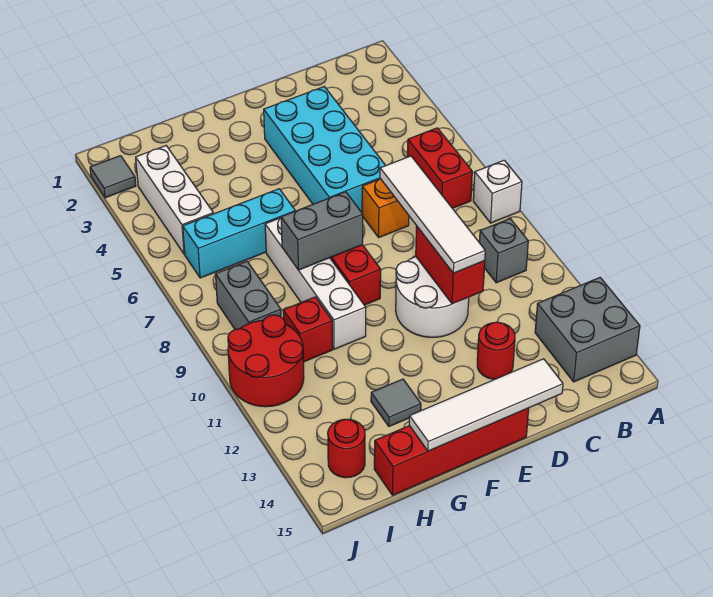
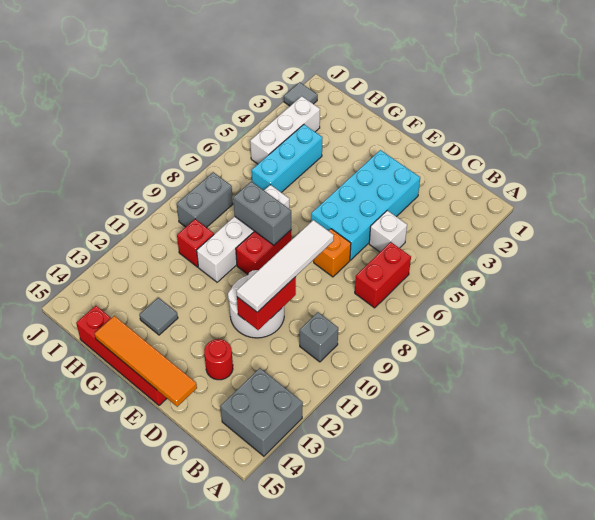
white brick A8 level 1 -> white brick C5 level 1
white tile D15:G15 level 2 -> orange tile D15:G15 level 2
cyan brick G6:I6 level 1 -> cyan brick H4:H6 level 1
red round brick I10:J11 level 1 -> none
red round brick I14 level 1 -> none

